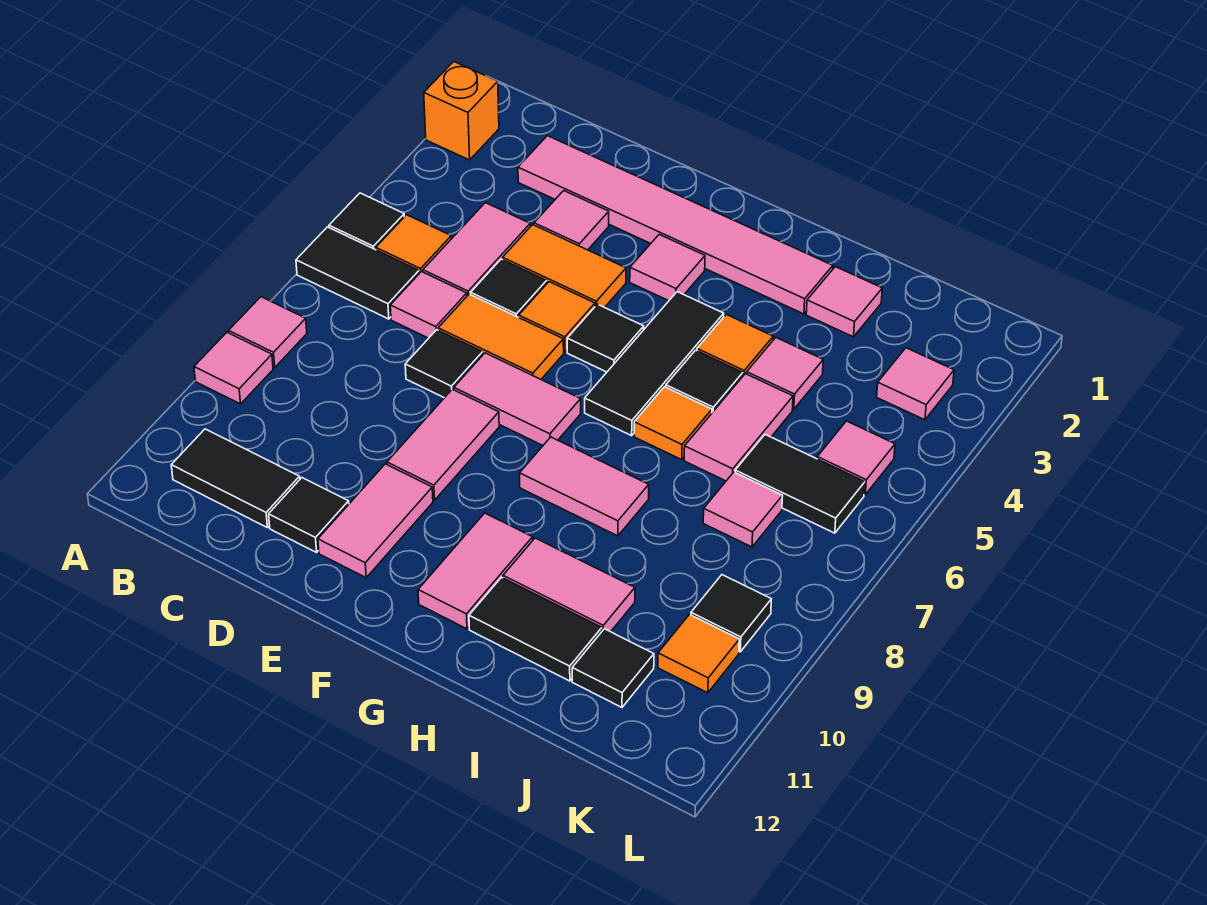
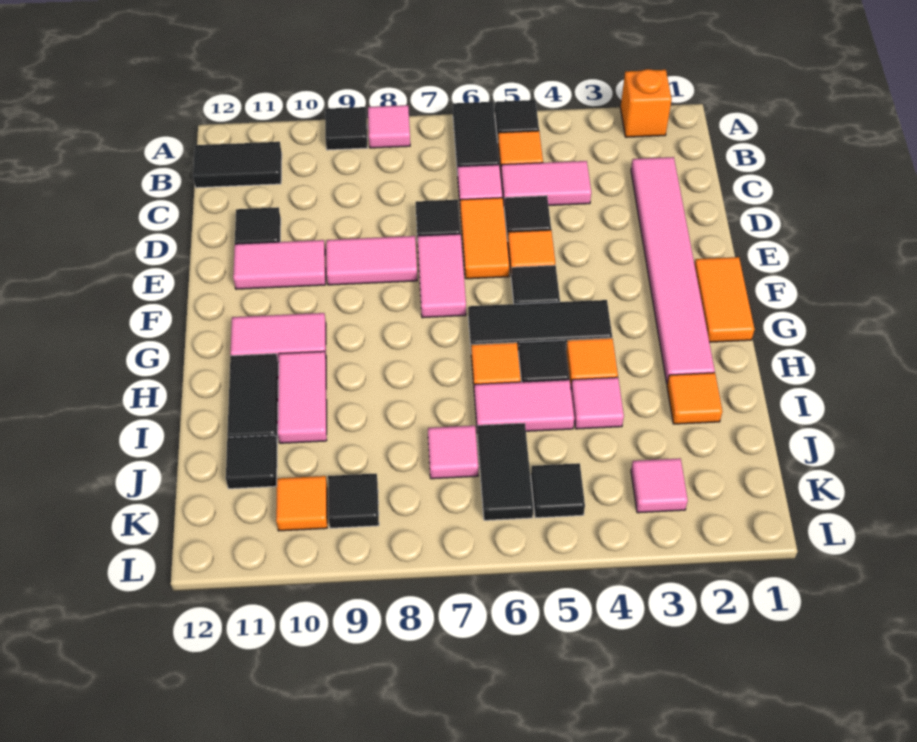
pink tile A9 level 1 -> black tile A9 level 1
black tile B11:C11 level 1 -> black tile B11:B12 level 1
pink tile D3 level 1 -> none
orange tile D4:E4 level 1 -> orange tile F1:G1 level 1
pink tile F3 level 1 -> none
pink tile G8:H8 level 1 -> none
pink tile I2 level 1 -> orange tile I2 level 1
pink tile K5 level 1 -> black tile K5 level 1

